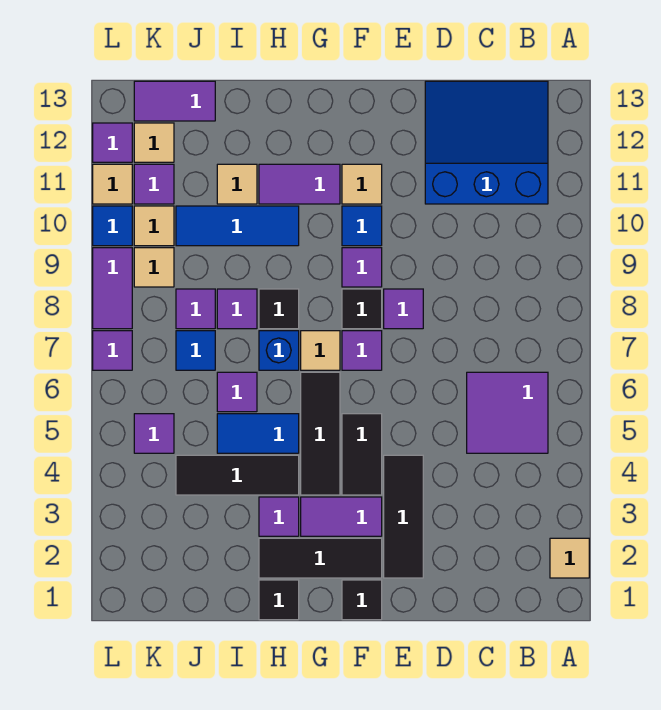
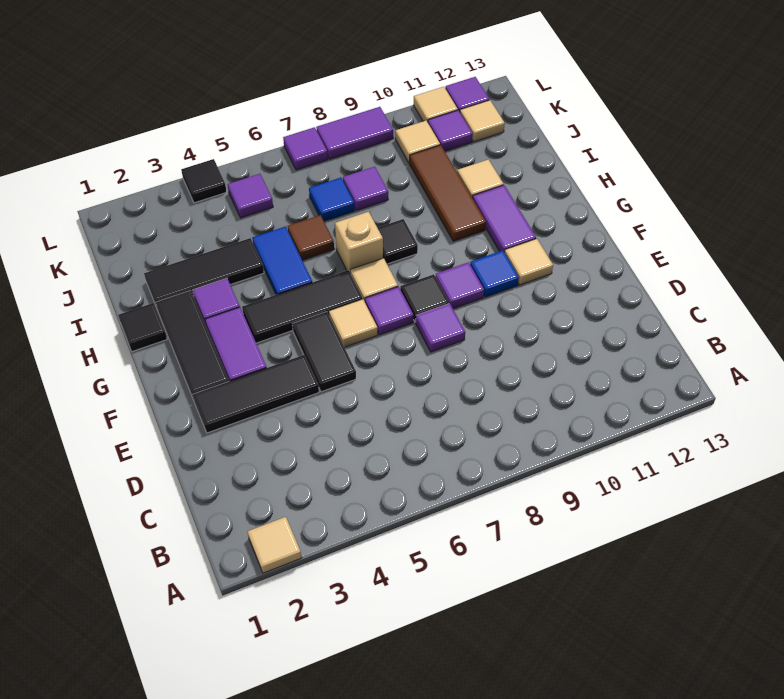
purple tile B5:C6 level 1 -> none
blue slope B11:D13 level 1 top 11 -> none
black tile F1 level 1 -> black tile L4 level 1
black tile F4:F5 level 1 -> black tile E5:F5 level 1
black tile H4:J4 level 1 -> black tile I2:I4 level 1
blue brick H7 level 1 -> tan brick H7 level 1
blue tile H10:J10 level 1 -> brown tile H10:J10 level 1
purple tile I6 level 1 -> brown tile I6 level 1
purple tile I8 level 1 -> none
purple tile J13:K13 level 1 -> none
tan tile K9 level 1 -> tan tile F6 level 1
blue tile L10 level 1 -> none

